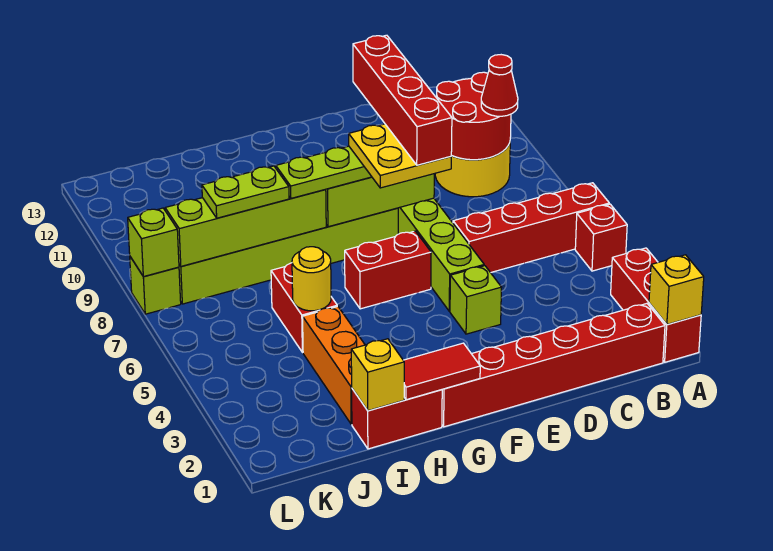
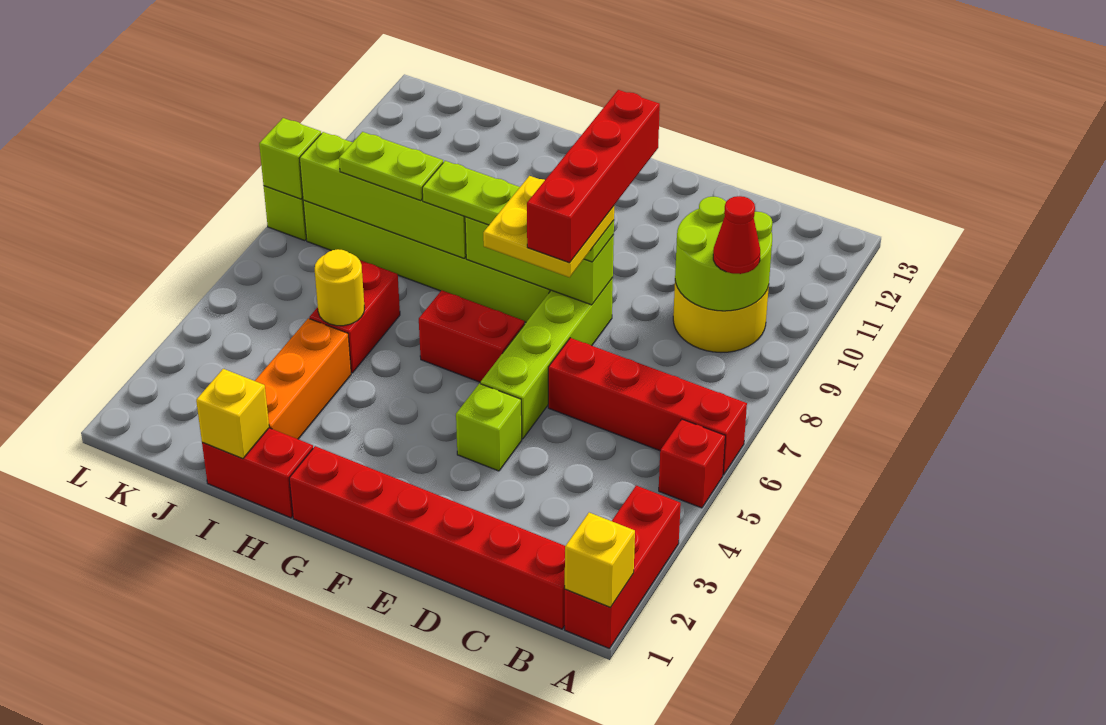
red round brick B9:C10 level 2 -> lime round brick B9:C10 level 2
red tile G1:H1 level 2 -> none

